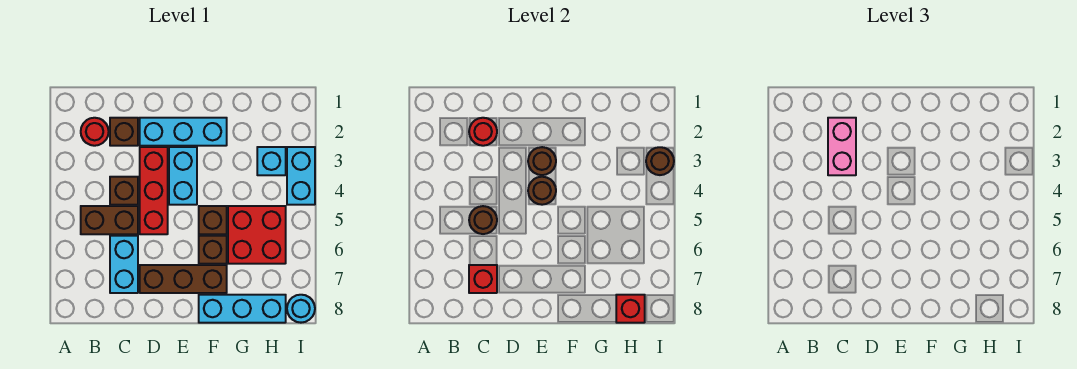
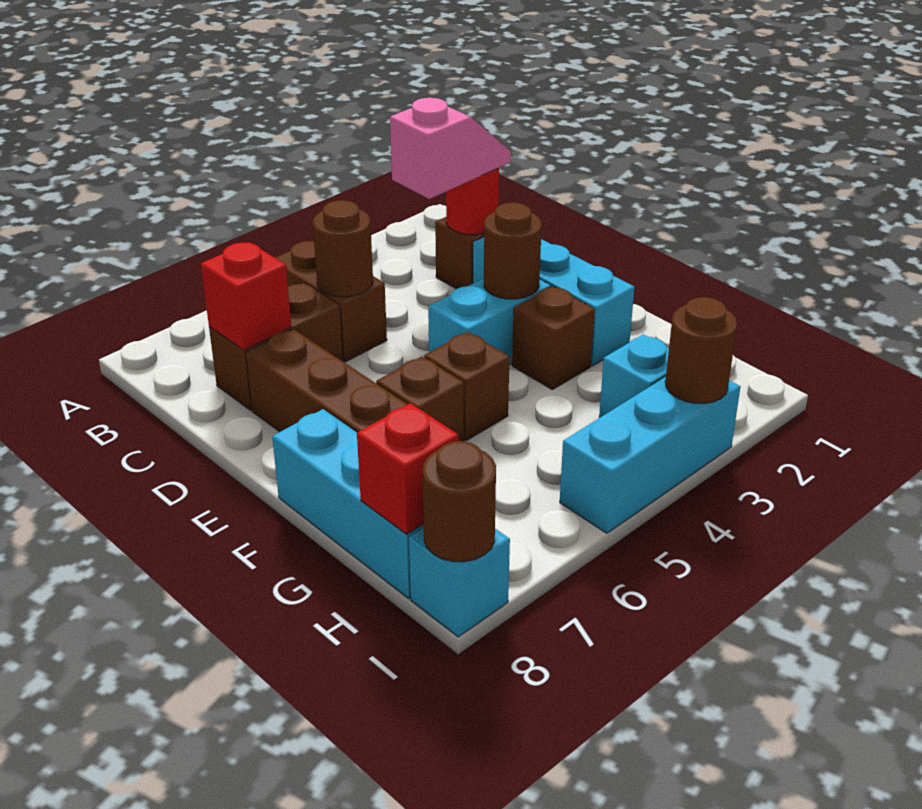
red round brick B2 level 1 -> none
pink brick C2:C3 level 3 -> pink slope C2:C3 level 3 top 3
brown brick C4 level 1 -> brown brick F3 level 1
cyan brick C6:C7 level 1 -> brown brick C6:C7 level 1
red brick D3:D5 level 1 -> none
brown round brick E4 level 2 -> brown round brick I8 level 2
red brick G5:H6 level 1 -> none
cyan brick I3:I4 level 1 -> cyan brick I3:I5 level 1
cyan round brick I8 level 1 -> cyan brick I8 level 1

